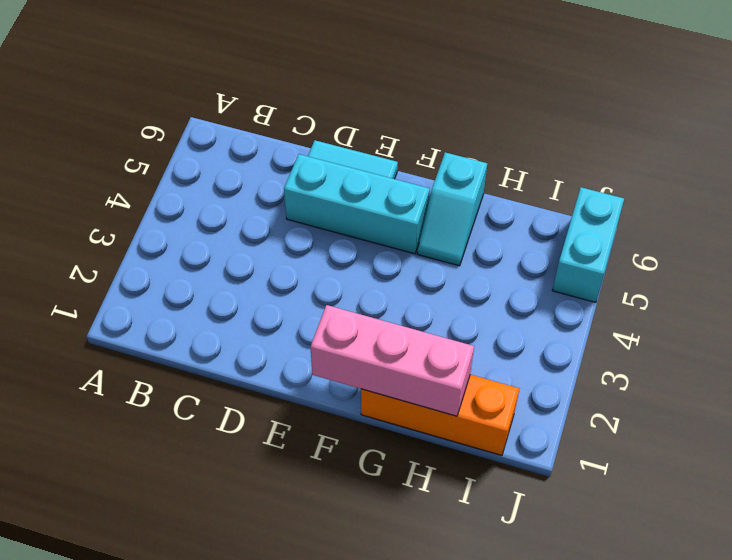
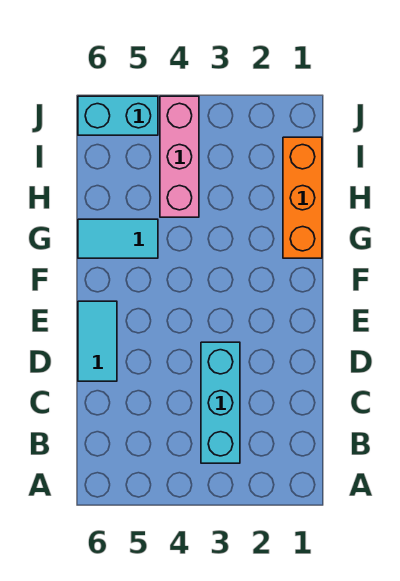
cyan brick D5:F5 level 1 -> cyan brick B3:D3 level 1
pink brick F1:H1 level 2 -> pink brick H4:J4 level 1
cyan slope G5:G6 level 1 top 6 -> cyan tile G5:G6 level 1

